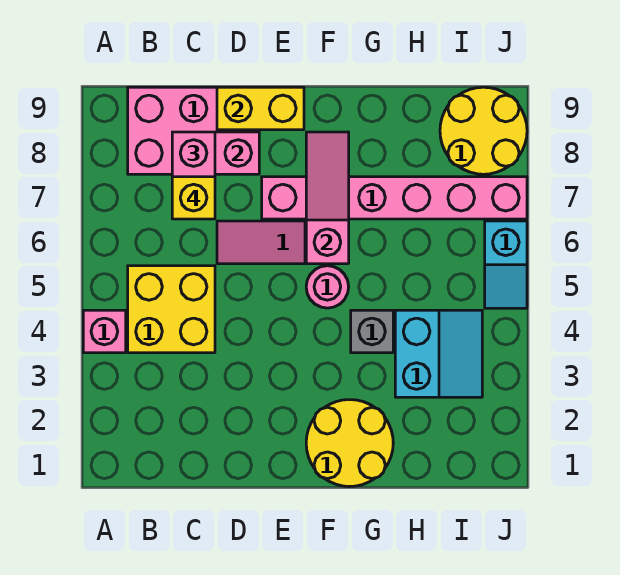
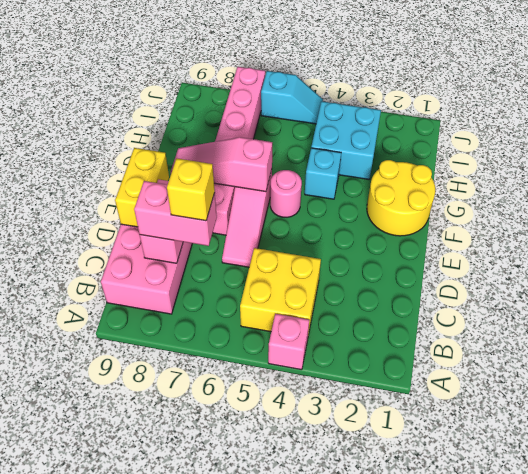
grey brick G4 level 1 -> cyan brick G4 level 1
cyan slope H3:I4 level 1 top H -> cyan brick H3:I4 level 1
yellow round brick I8:J9 level 1 -> none

